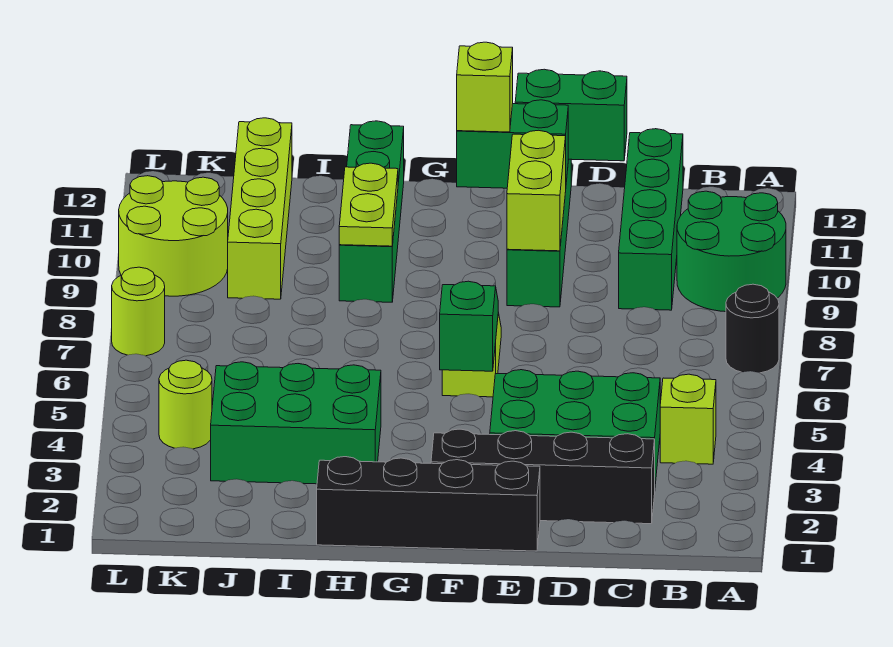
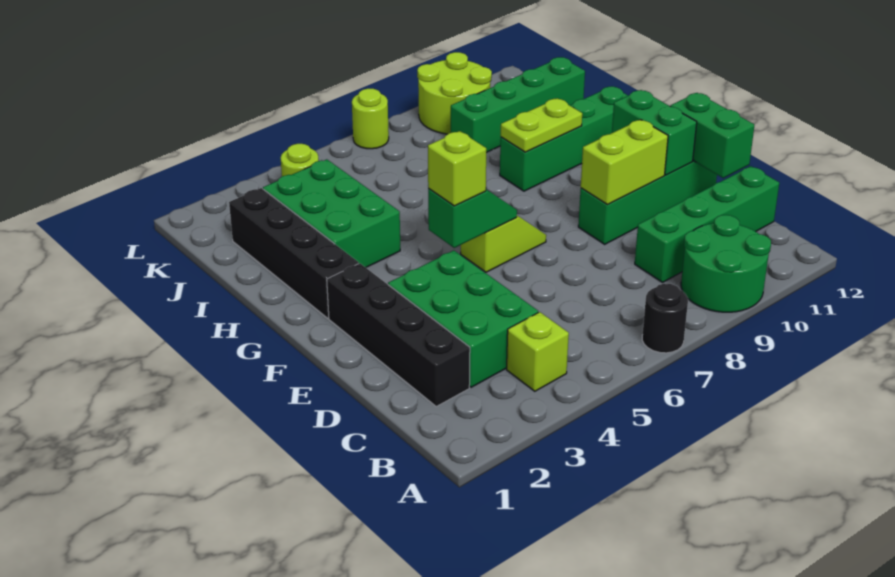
black brick E1:H1 level 1 -> black brick G2:J2 level 1
lime brick F11 level 3 -> lime brick F5 level 3
lime brick J9:J12 level 1 -> green brick J9:J12 level 1

